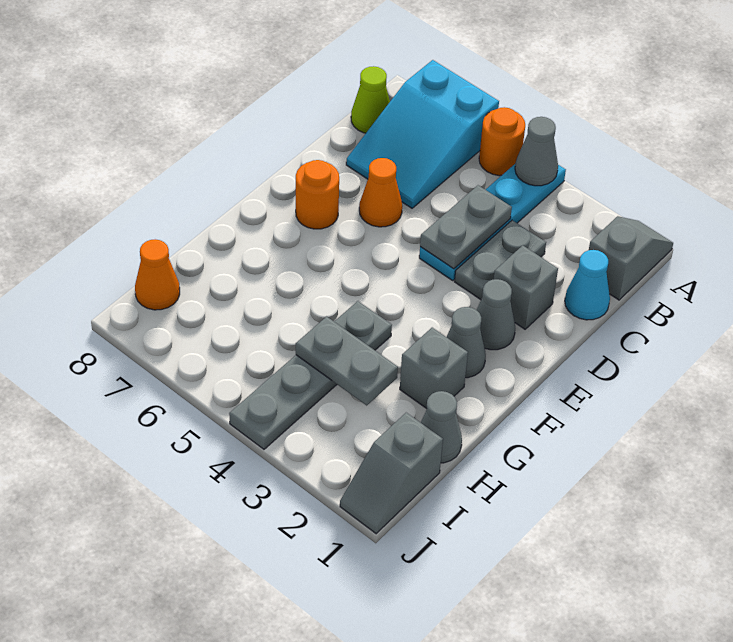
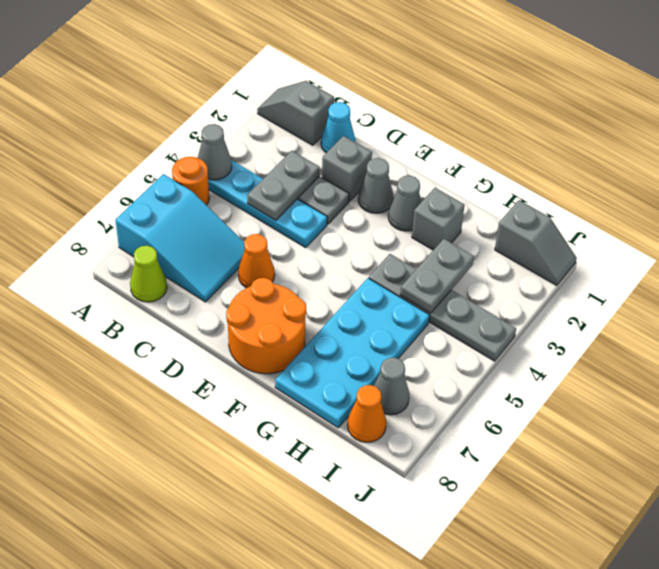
grey plate C4:D4 level 2 -> grey plate C3:C4 level 2
orange round brick E7 level 1 -> orange round brick E7:F8 level 1
none -> cyan plate G5:H8 level 1
grey cone H1 level 1 -> grey cone I7 level 1

